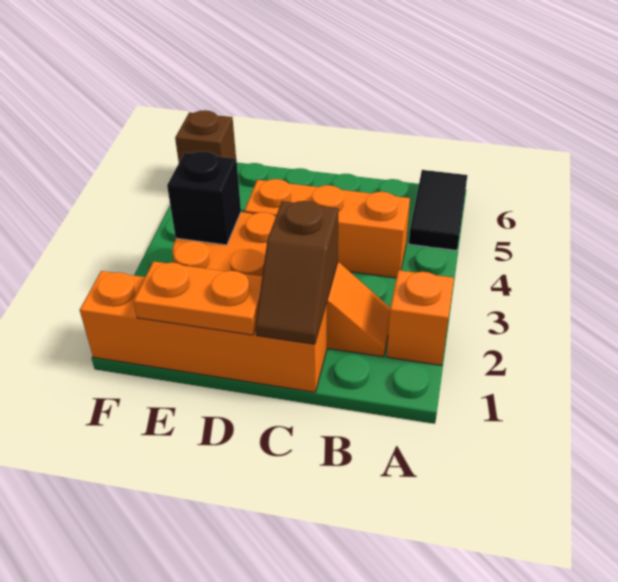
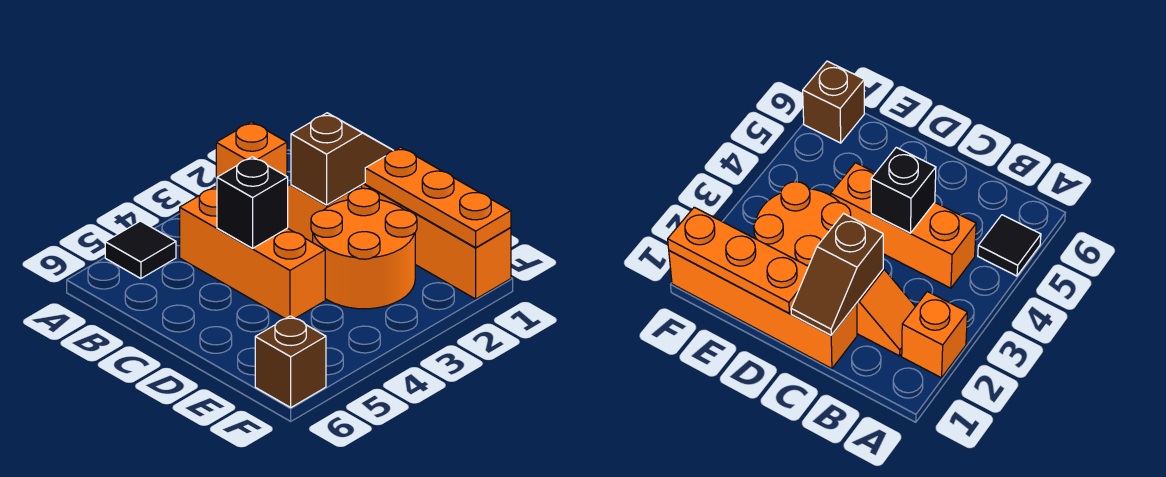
black tile A5:A6 level 1 -> black tile A5 level 1
orange plate D1:E1 level 2 -> orange plate D1:F1 level 2
black brick E3 level 2 -> black brick C4 level 2

